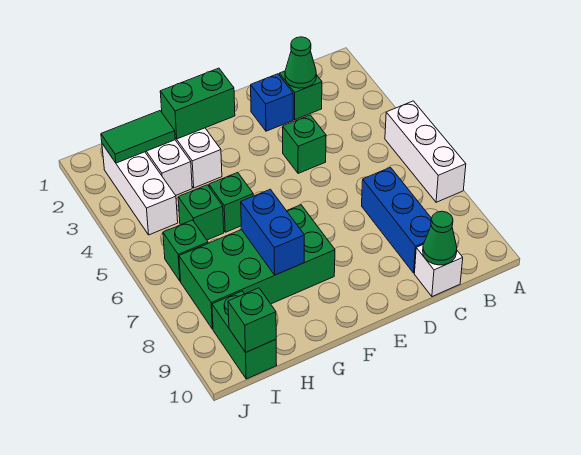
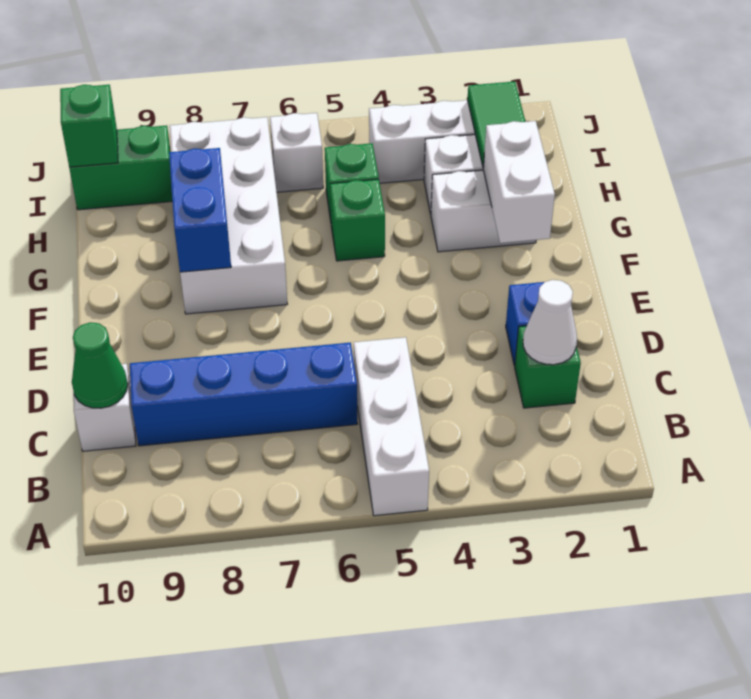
white brick A5:A7 level 1 -> white brick A5:C5 level 1
green cone C2 level 2 -> white cone C2 level 2
blue brick C7:C9 level 1 -> blue brick C6:C9 level 1
green brick D4 level 1 -> none
green brick F2:G2 level 2 -> white brick F2:G2 level 2
green brick F7:I8 level 1 -> white brick F7:I8 level 1
blue brick G7:G8 level 2 -> blue brick F8:G8 level 2
green brick I6 level 1 -> white brick I6 level 1

